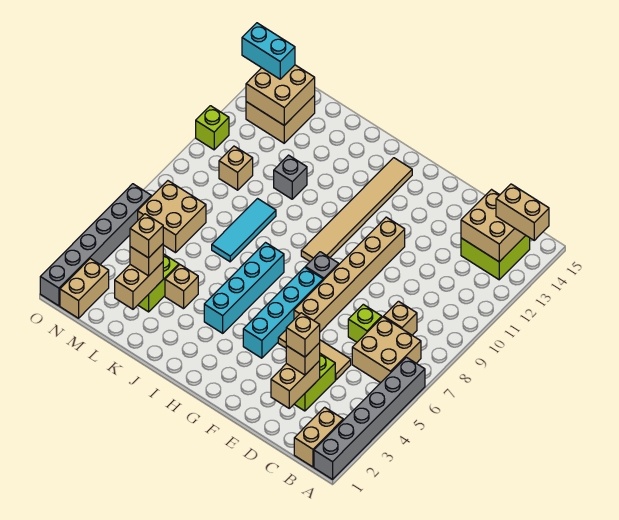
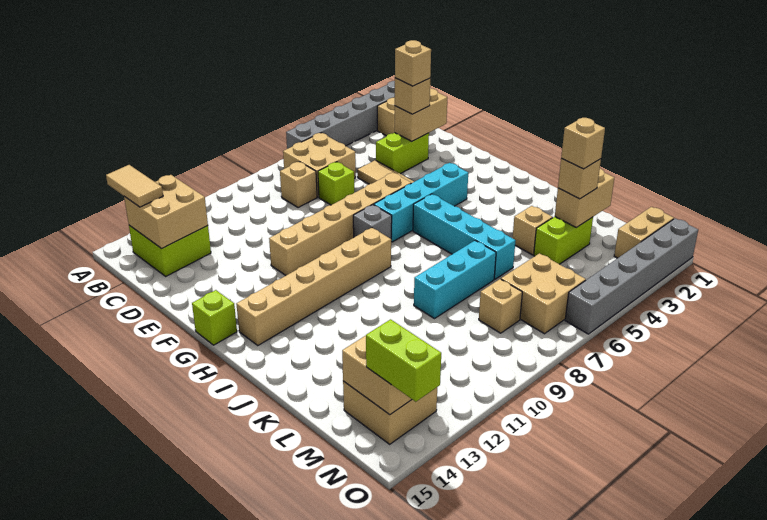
tan brick A14:B14 level 3 -> tan tile A14:B14 level 3
tan tile H9:H14 level 1 -> tan brick H9:H14 level 1
cyan brick I4:I7 level 1 -> cyan brick H6:K6 level 1
cyan tile K7:K9 level 1 -> cyan brick K7:K9 level 1
grey brick K11 level 1 -> none
tan brick M10 level 1 -> tan brick M8 level 1
cyan brick N14:O14 level 3 -> lime brick N14:O14 level 3
lime brick O11 level 1 -> lime brick G15 level 1

